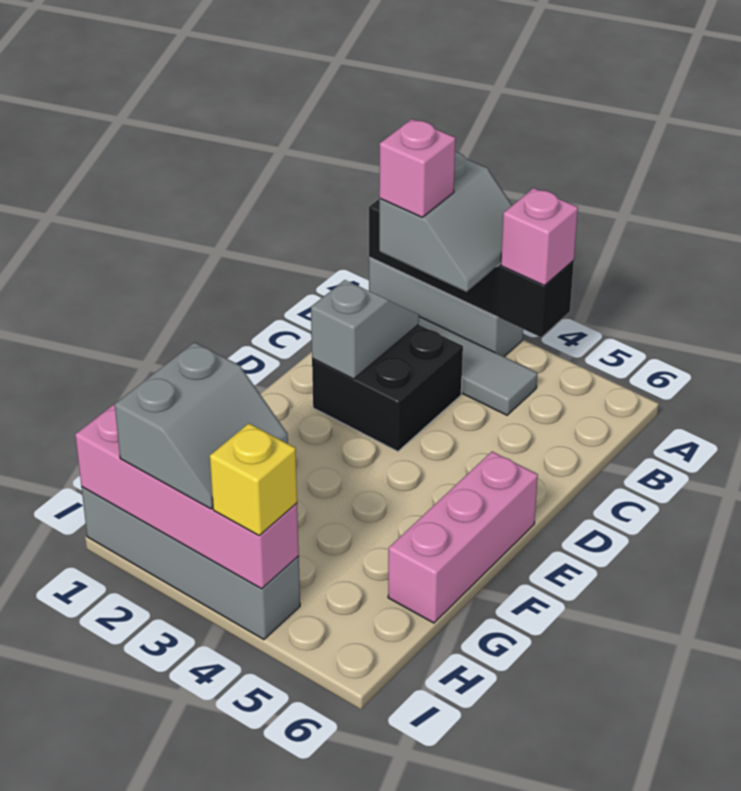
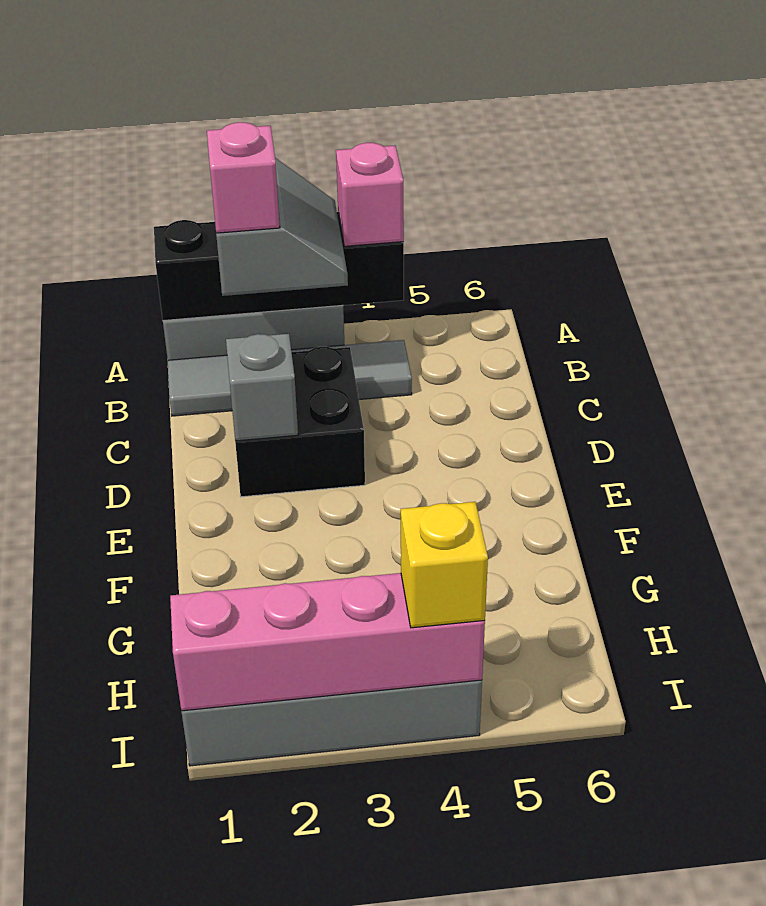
pink brick E6:G6 level 1 -> none
grey slope H2:I3 level 3 top 2 -> none

